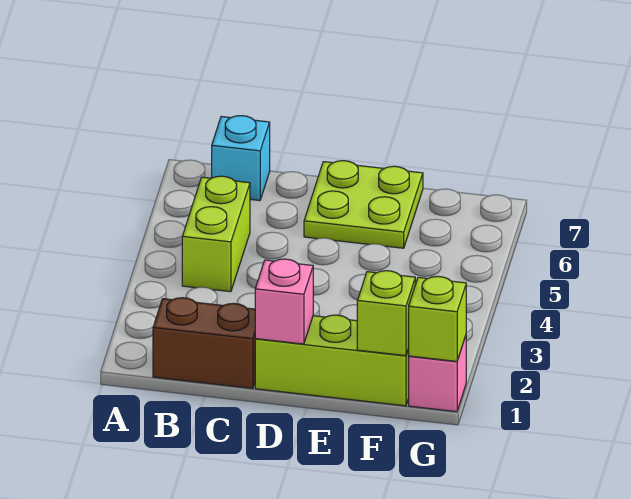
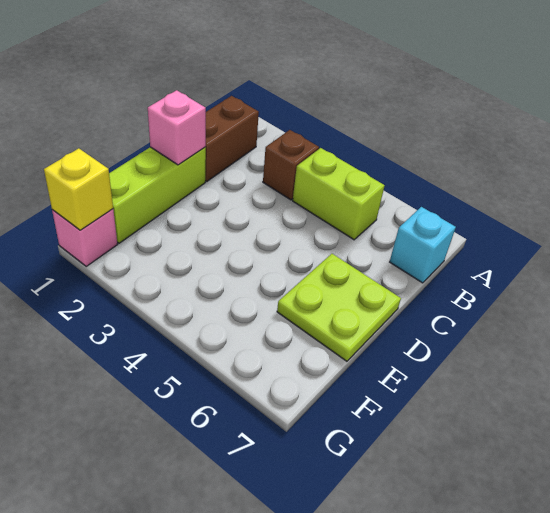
none -> brown brick B3 level 1
lime brick F1 level 2 -> none
lime brick G1 level 2 -> yellow brick G1 level 2

